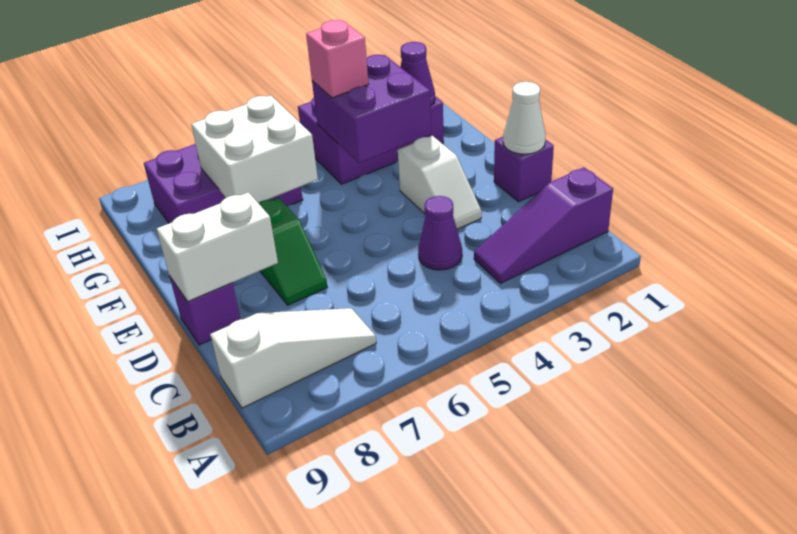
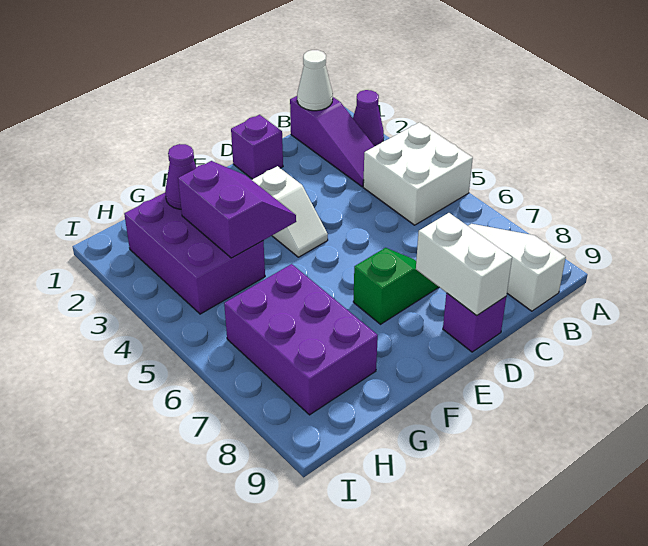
purple cone C4 level 1 -> purple cone A2 level 1
white cone D1 level 2 -> white cone B1 level 2
white slope D3:E3 level 1 top E -> white slope E3:E4 level 1 top 3
purple brick F3:G4 level 2 -> purple slope F3:G4 level 2 top G
white brick F6:G7 level 2 -> white brick A4:B5 level 1
pink brick G4 level 3 -> none

